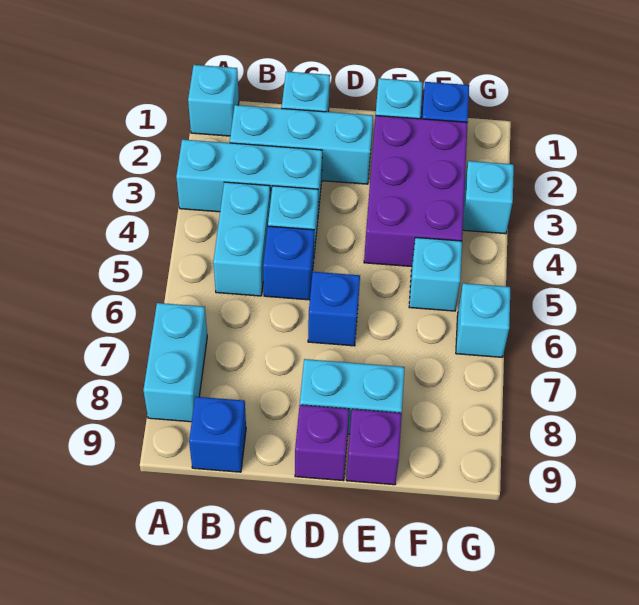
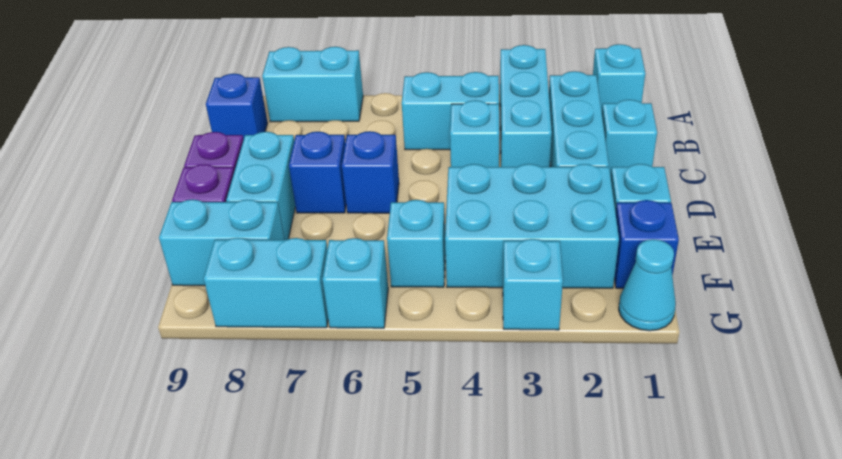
blue brick C5 level 1 -> blue brick D7 level 1
purple brick E2:F4 level 1 -> cyan brick E2:F4 level 1
none -> cyan brick F8:F9 level 1
none -> cyan cone G1 level 1
none -> cyan brick G7:G8 level 1

